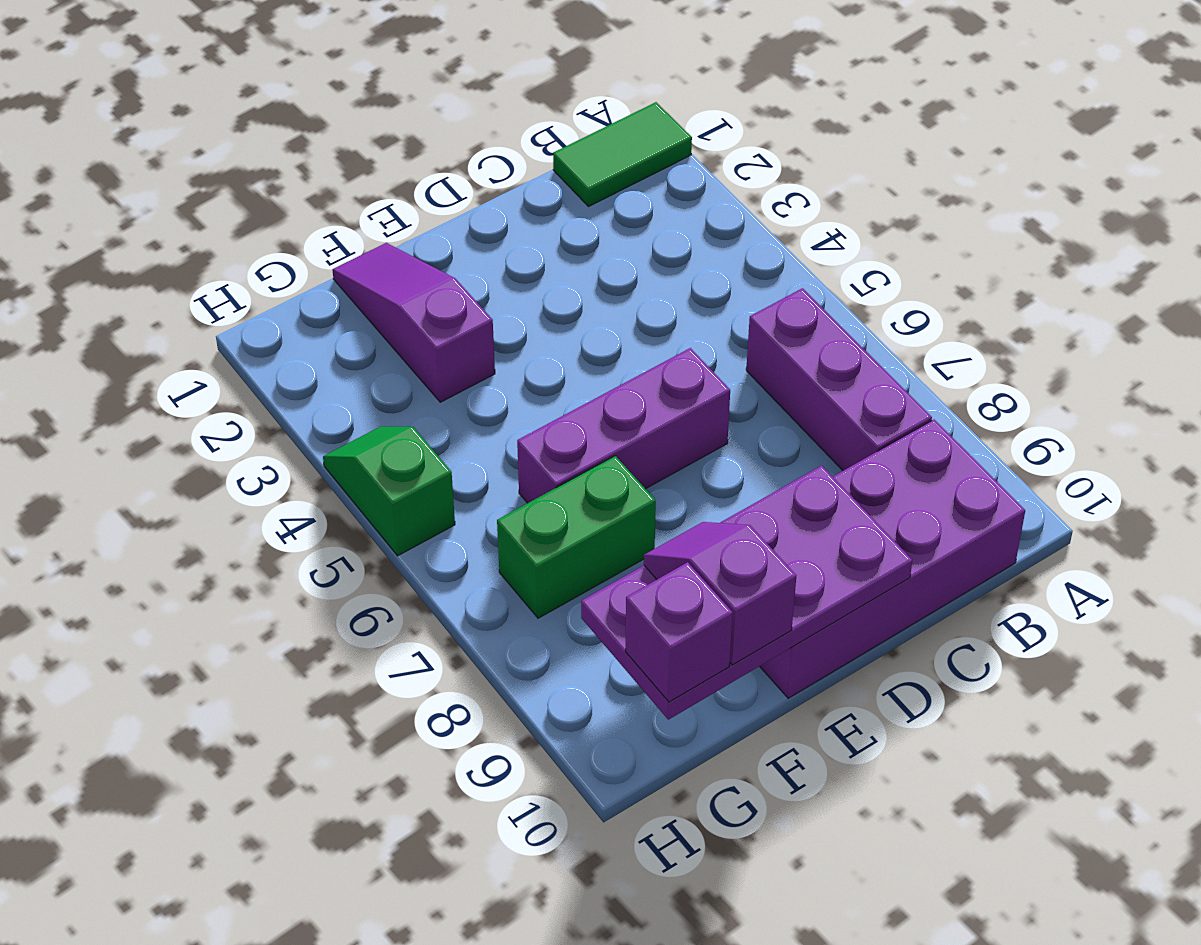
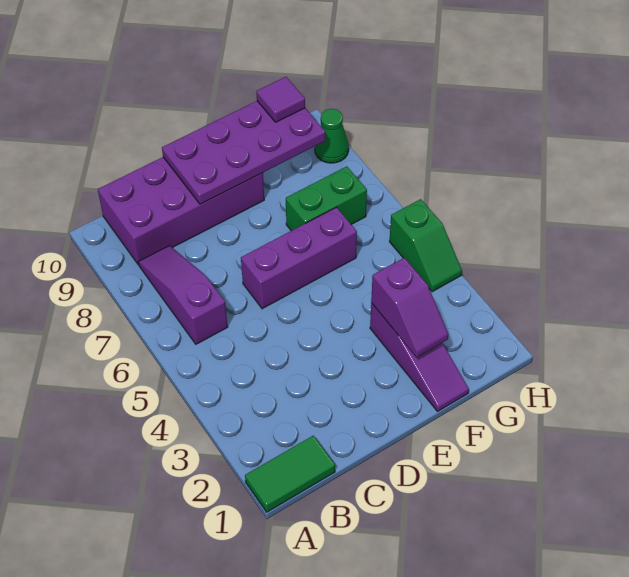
purple brick B6:B8 level 1 -> purple slope B6:B8 level 1 top 6
purple slope F9:F10 level 3 top 10 -> purple slope F2:F3 level 2 top 3
purple brick G10 level 3 -> purple tile G10 level 3
none -> green cone H9 level 1

